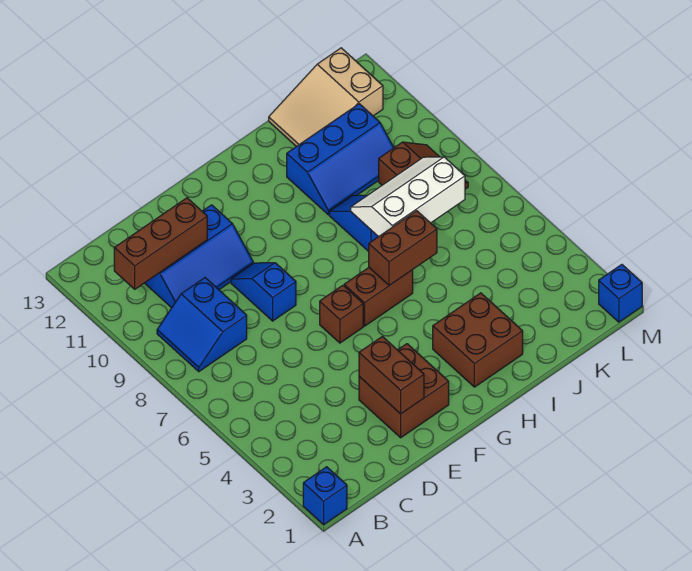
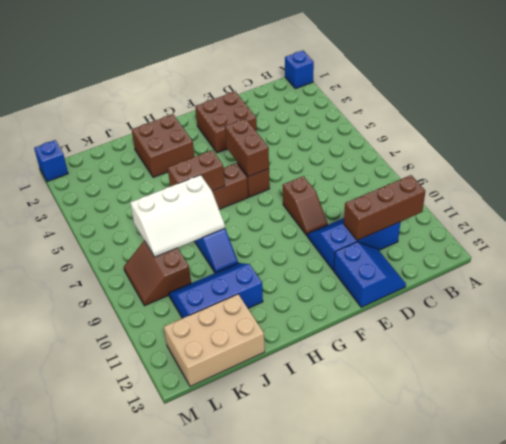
blue slope B8:C9 level 1 top C -> blue slope D12:E13 level 1 top E
brown brick E2:E3 level 2 -> brown brick F5:F6 level 2
blue slope E8:E9 level 1 top 8 -> brown slope E8:E9 level 1 top 8
tan slope J12:L13 level 1 top L -> tan brick J12:L13 level 1

